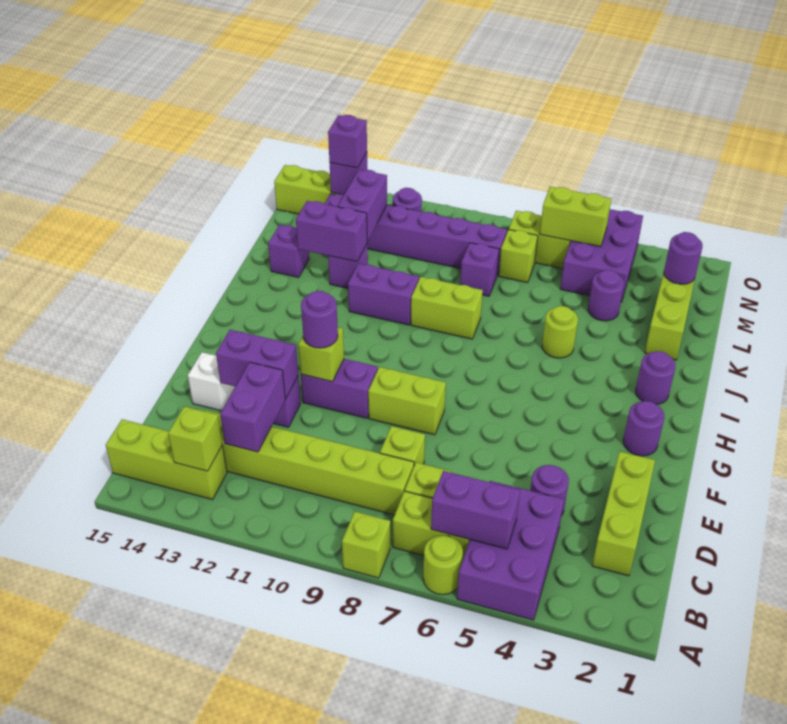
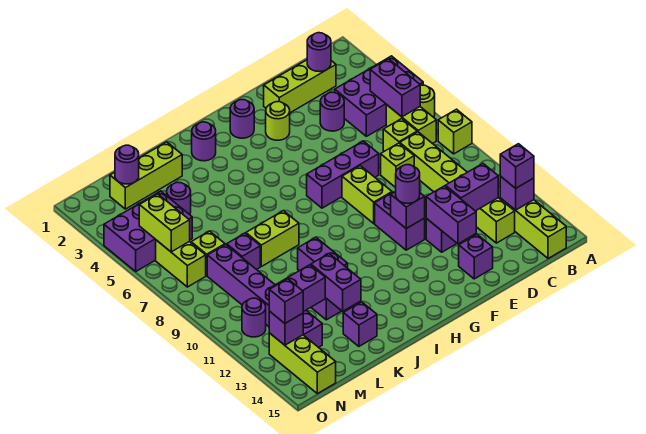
lime brick B13 level 2 -> purple brick B13 level 2
none -> purple brick B13 level 3
none -> purple round brick C2 level 2
none -> purple brick E7:G7 level 1
white brick E14 level 1 -> purple brick E14 level 1
lime brick F11 level 2 -> purple brick F11 level 2
lime round brick J5 level 1 -> lime round brick F3 level 1
lime brick J8:J9 level 1 -> lime brick J8:K8 level 1

